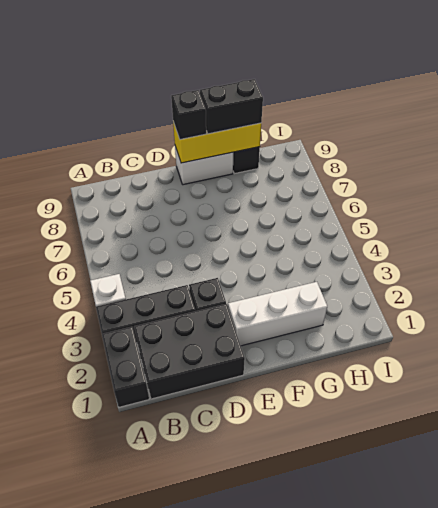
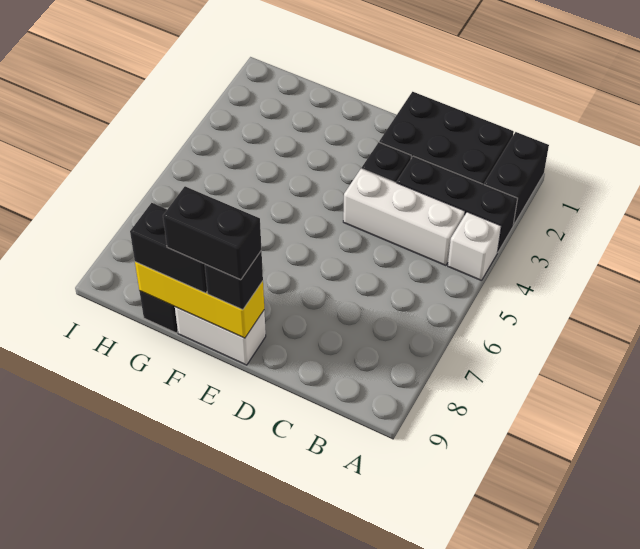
white brick E2:G2 level 1 -> white brick B4:D4 level 1
none -> black brick E9:F9 level 4

